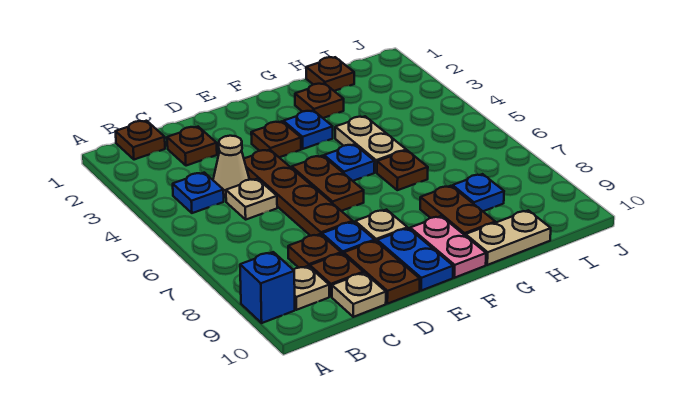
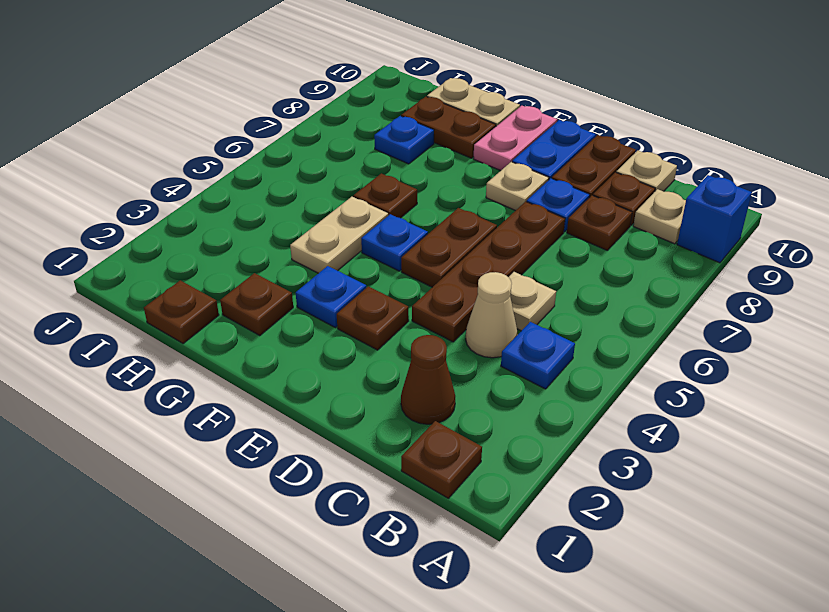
brown plate C2 level 1 -> brown cone C2 level 1
brown plate G8:G9 level 1 -> brown plate G9:H9 level 1

